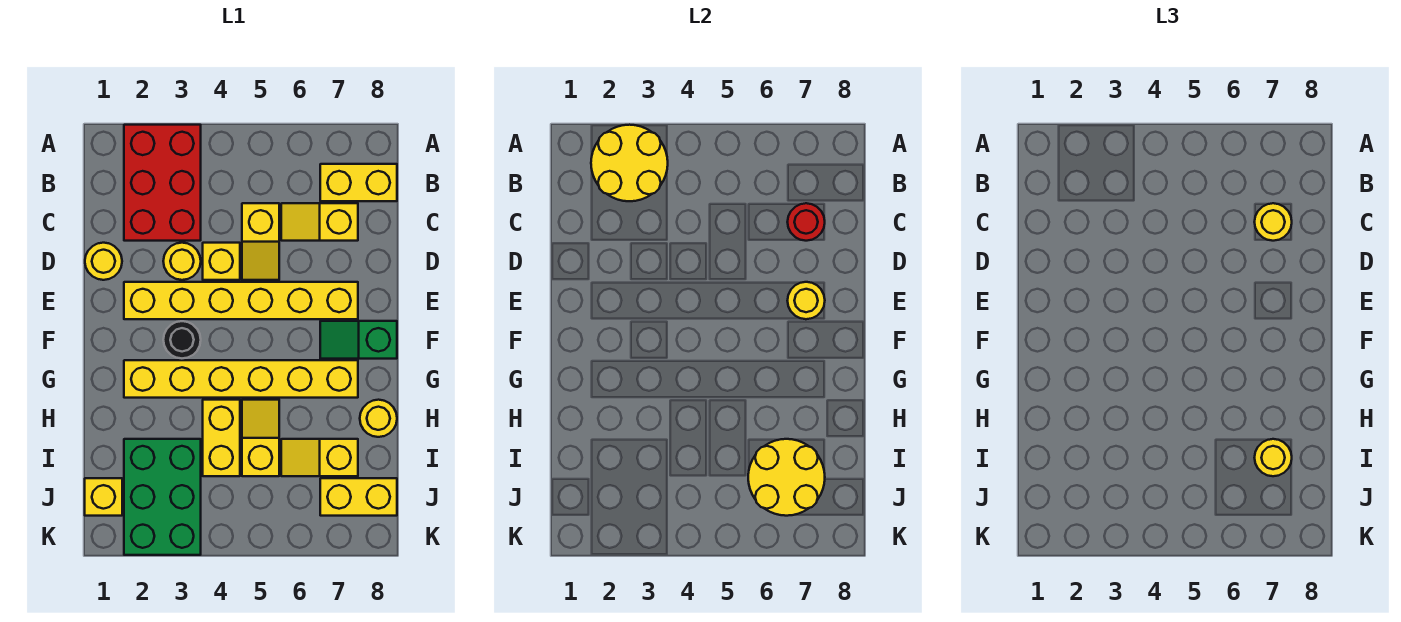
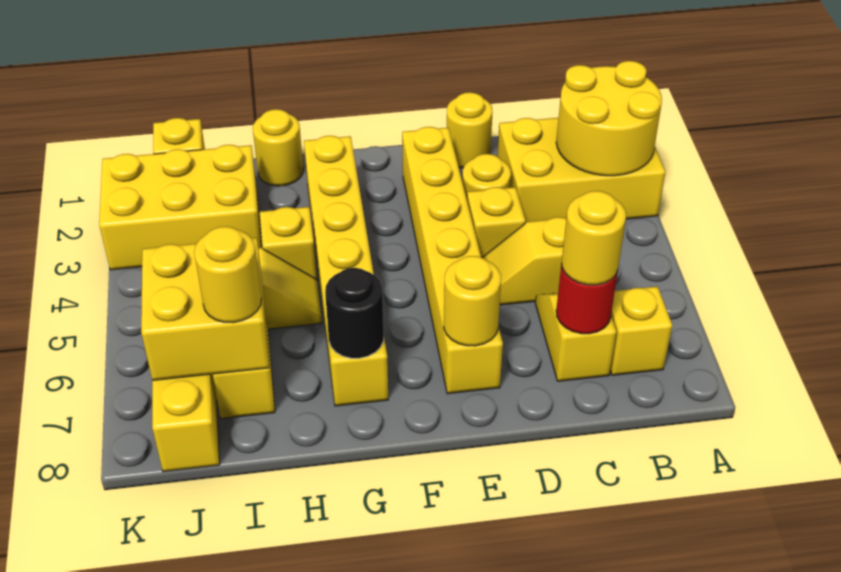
red brick A2:C3 level 1 -> yellow brick A2:C3 level 1
yellow brick B7:B8 level 1 -> yellow brick B7 level 1
black round brick F3 level 1 -> black round brick G7 level 2
green slope F7:F8 level 1 top 8 -> none
yellow brick H4:I4 level 1 -> yellow brick H4 level 1
yellow round brick H8 level 1 -> yellow round brick H1 level 1
green brick I2:K3 level 1 -> yellow brick I2:K3 level 1
yellow round brick I6:J7 level 2 -> yellow brick I6:J7 level 2

